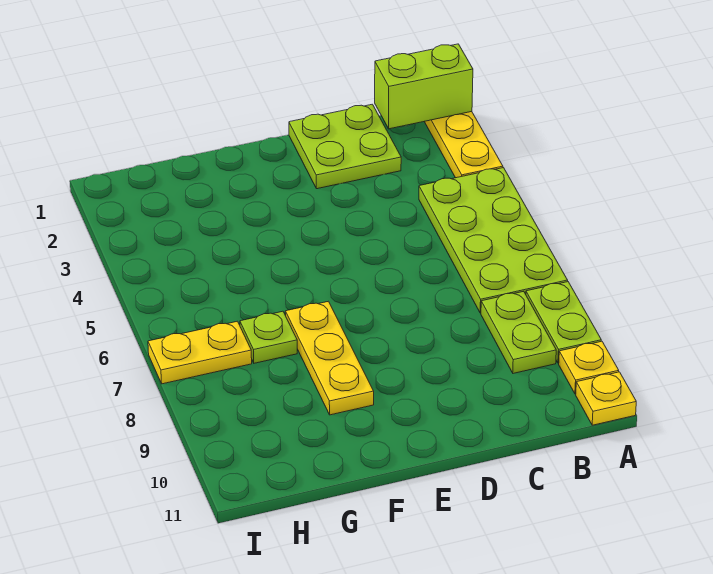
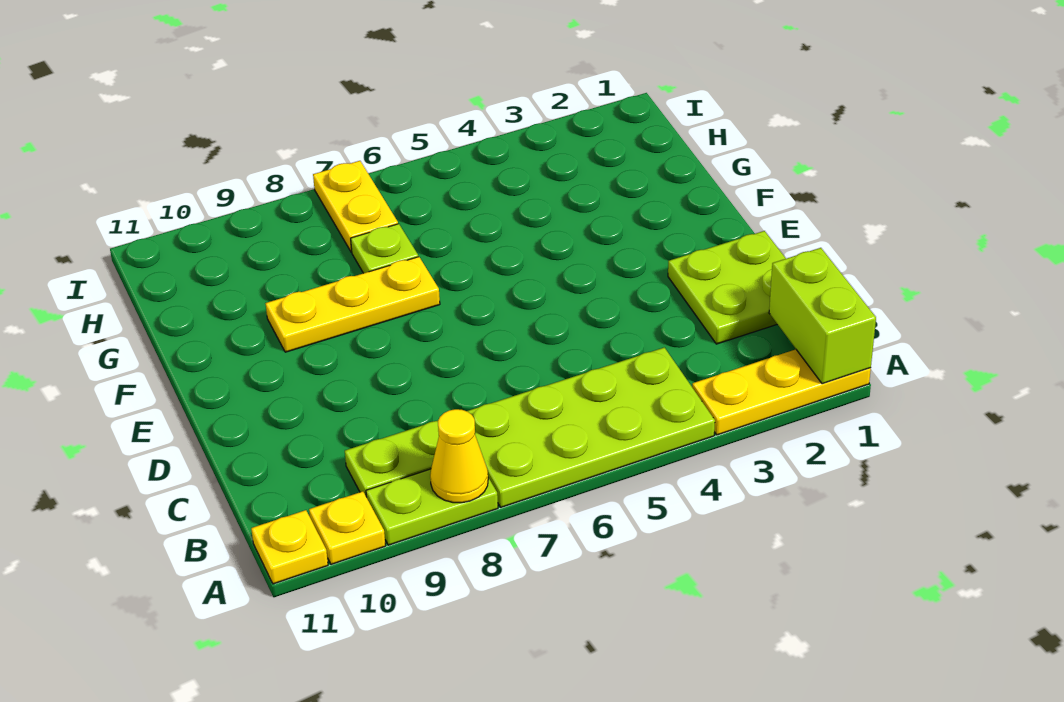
none -> yellow cone A8 level 2

